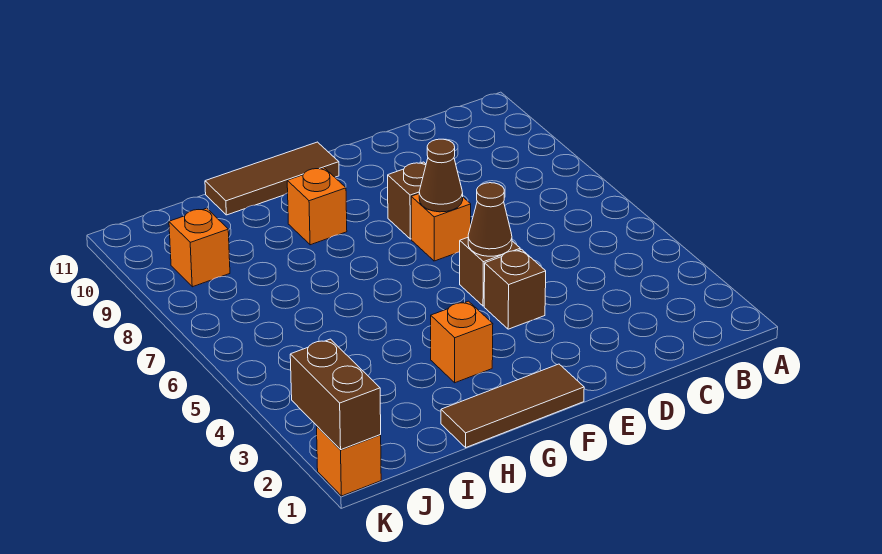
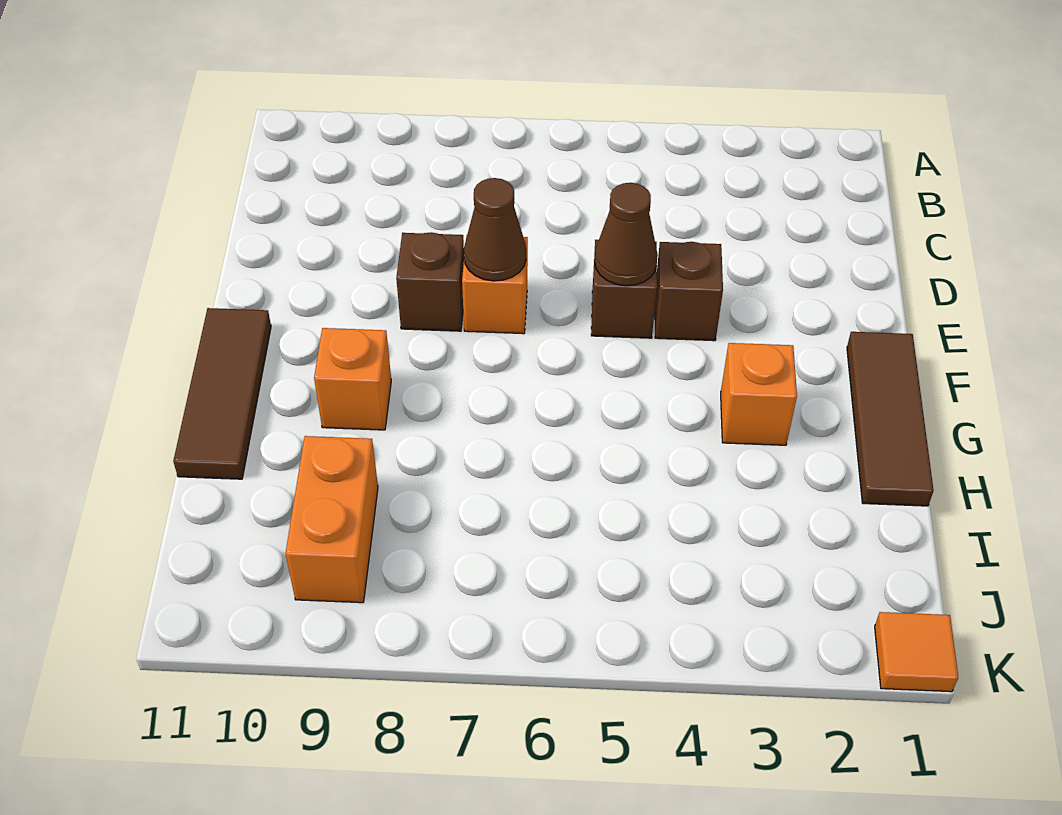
orange brick J9 level 1 -> orange brick I9:J9 level 1
orange brick K1 level 1 -> orange tile K1 level 1
brown brick K1:K2 level 2 -> none

